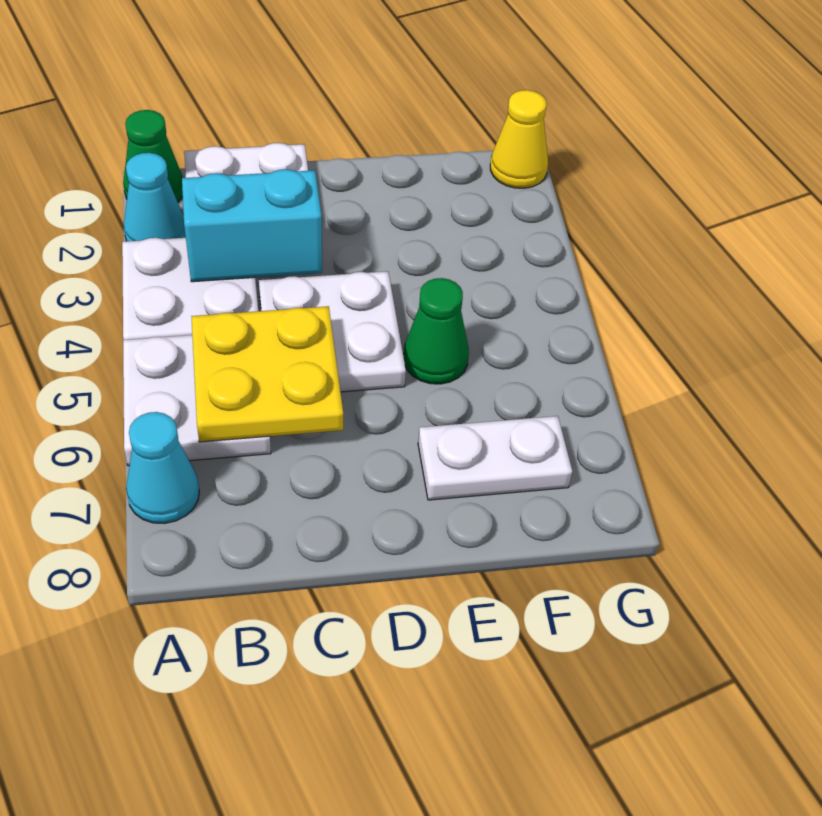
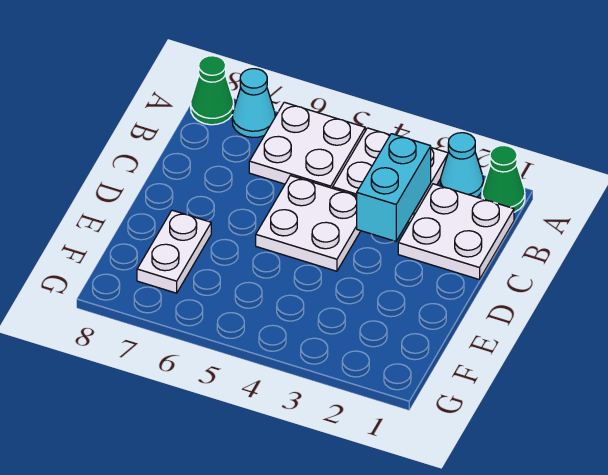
yellow plate B5:C6 level 2 -> none
green cone E5 level 1 -> green cone A8 level 1
yellow cone G1 level 1 -> none

